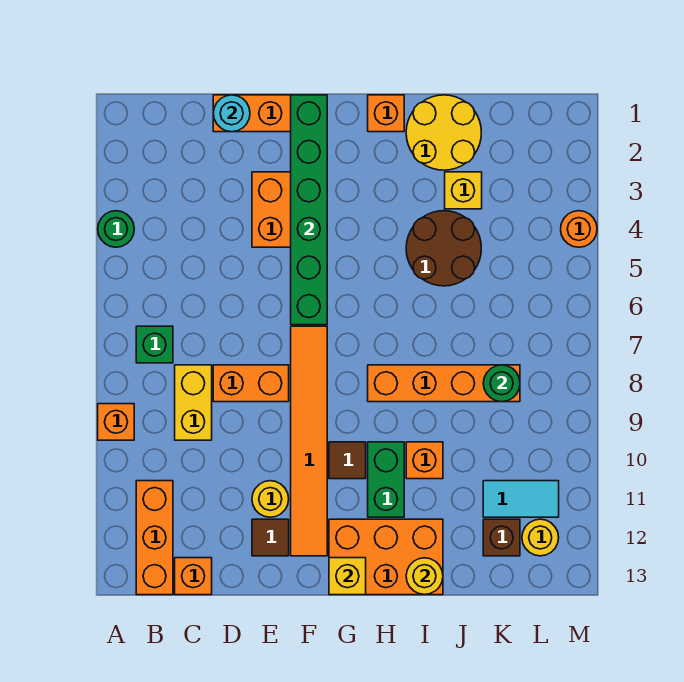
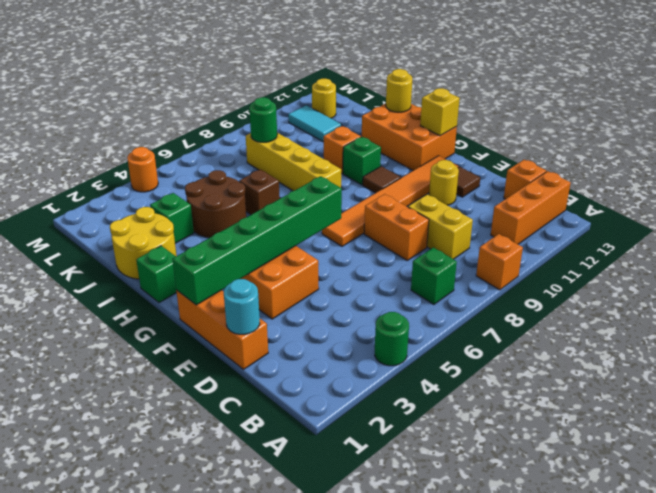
yellow brick C8:C9 level 1 -> yellow brick C9:D9 level 1
orange brick H1 level 1 -> green brick H1 level 1
orange brick H8:K8 level 1 -> yellow brick H8:K8 level 1
green brick H10:H11 level 1 -> green brick H10 level 1
yellow brick J3 level 1 -> green brick J3 level 1
brown brick K12 level 1 -> brown brick I6 level 1

